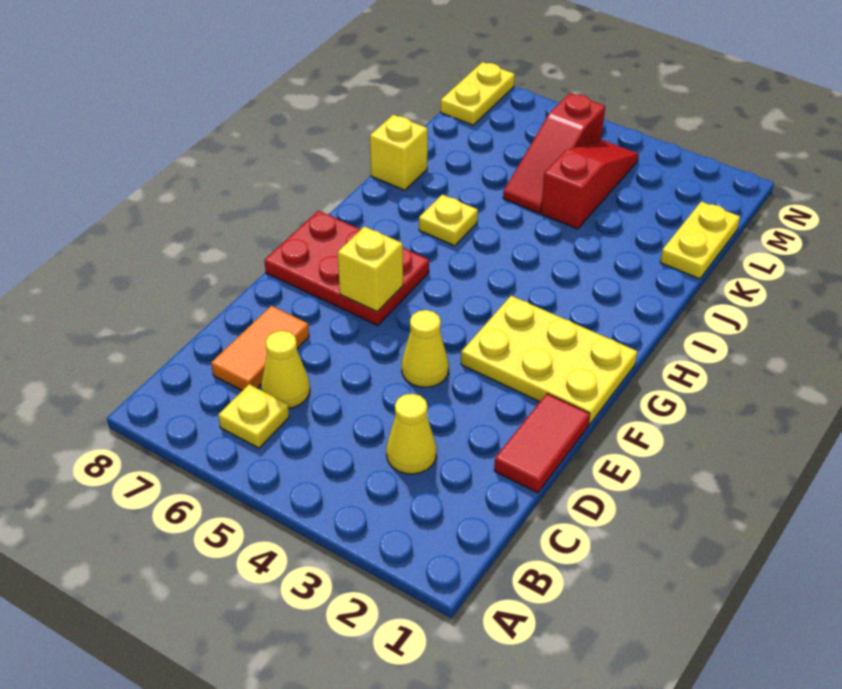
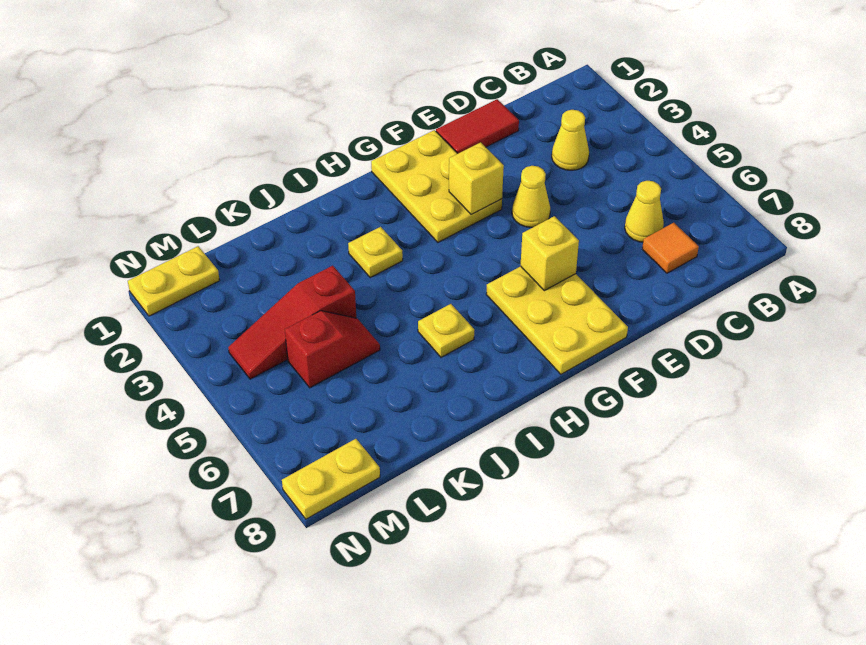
yellow plate B6 level 1 -> yellow plate I3 level 1
orange tile C7:D7 level 1 -> orange tile C7 level 1
red plate F6:G8 level 1 -> yellow plate F6:G8 level 1
yellow brick J8 level 1 -> yellow brick F3 level 2
yellow plate K1:L1 level 1 -> yellow plate M1:N1 level 1
red slope K5:M5 level 1 top M -> red slope K5:L5 level 1 top L

